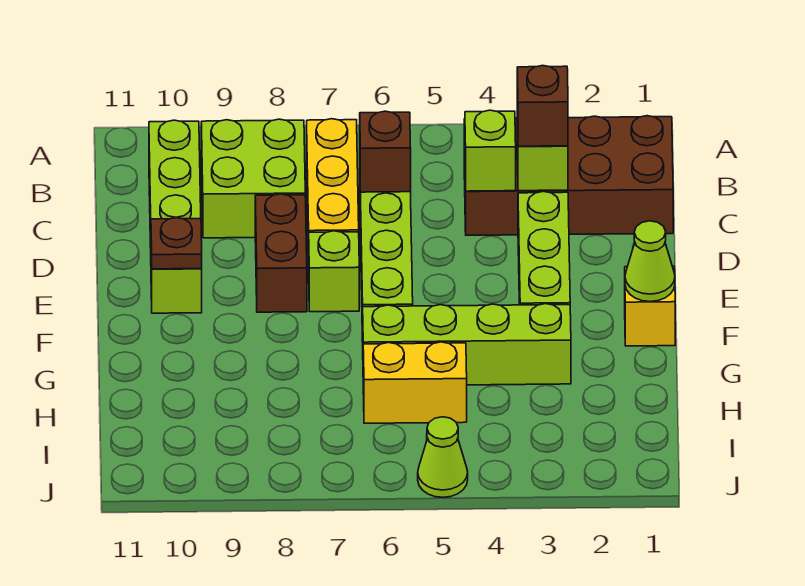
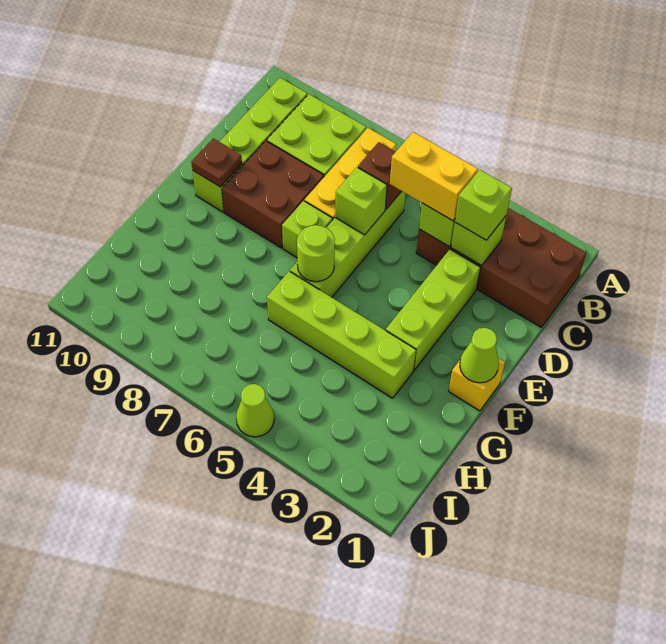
brown brick C3 level 3 -> lime brick C3 level 3
none -> lime brick D6 level 2
brown brick D8:E8 level 1 -> brown brick D8:E9 level 1
none -> lime round brick F6 level 2
yellow brick H5:H6 level 1 -> yellow brick C4:C5 level 3

